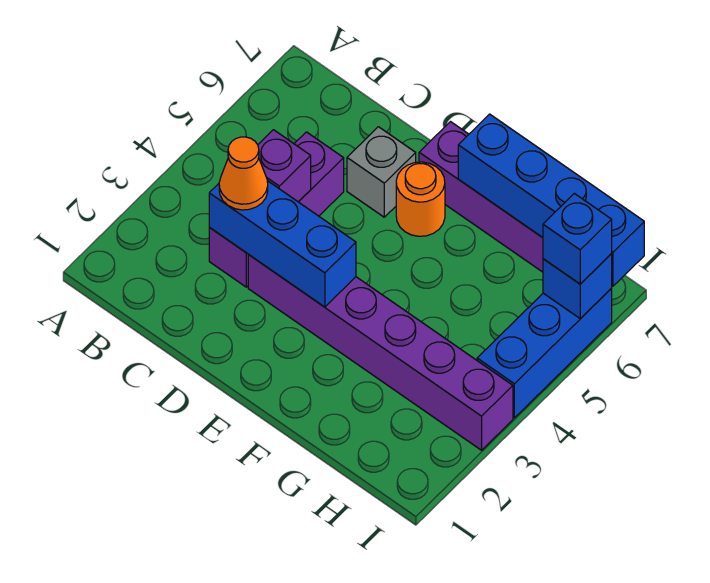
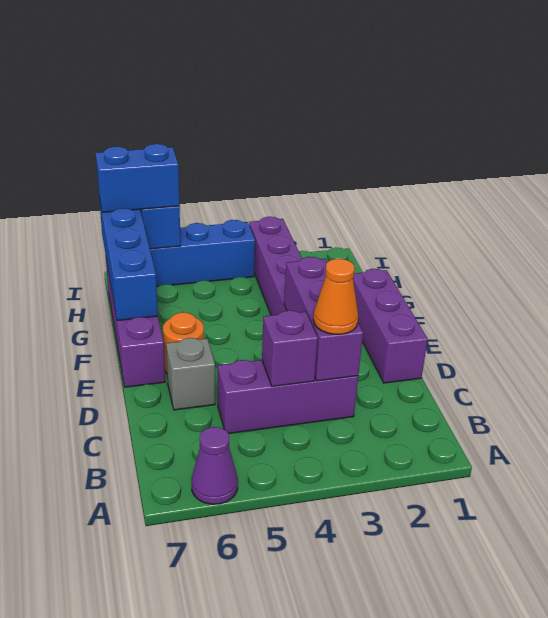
none -> purple cone A6 level 1
blue brick C3:E3 level 2 -> purple brick C3:E3 level 2
none -> purple brick D1:F1 level 1
blue brick I6 level 3 -> blue brick I6:I7 level 3

